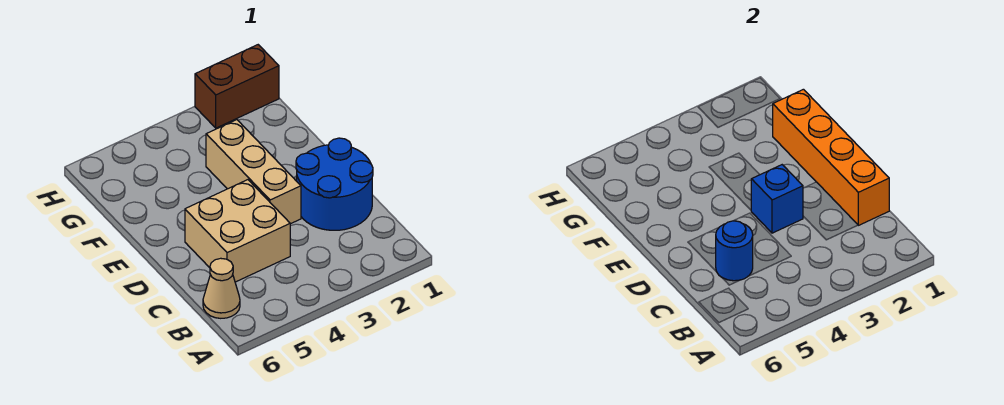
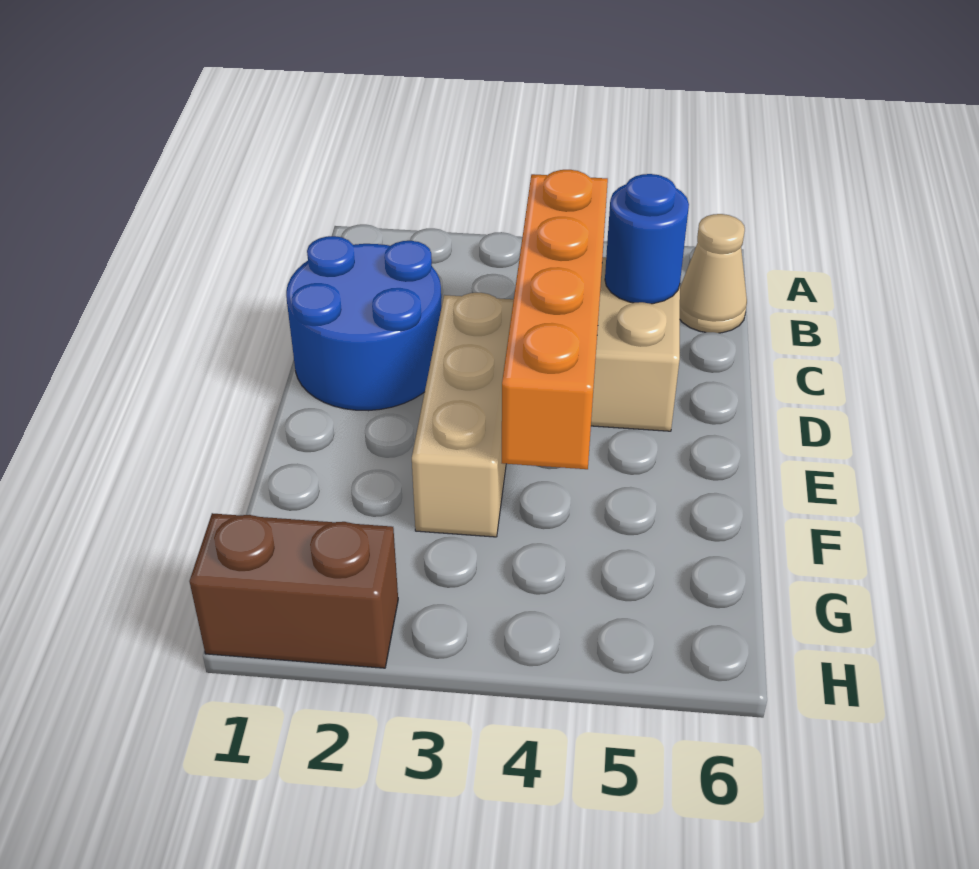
orange brick C1:F1 level 2 -> orange brick C4:F4 level 2
blue brick D3 level 2 -> none

